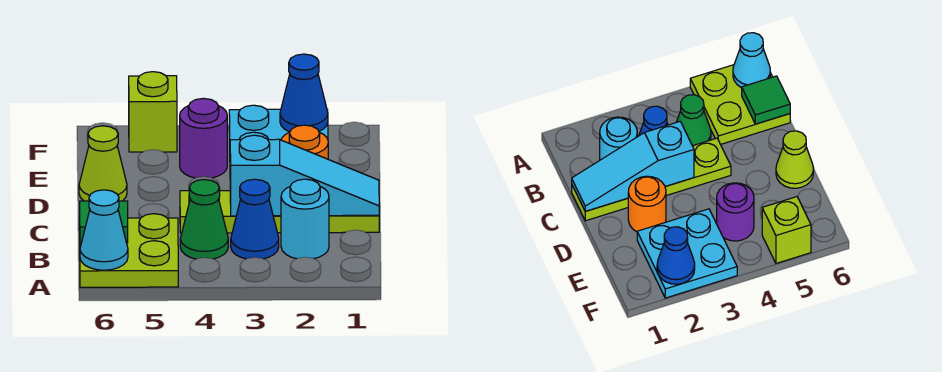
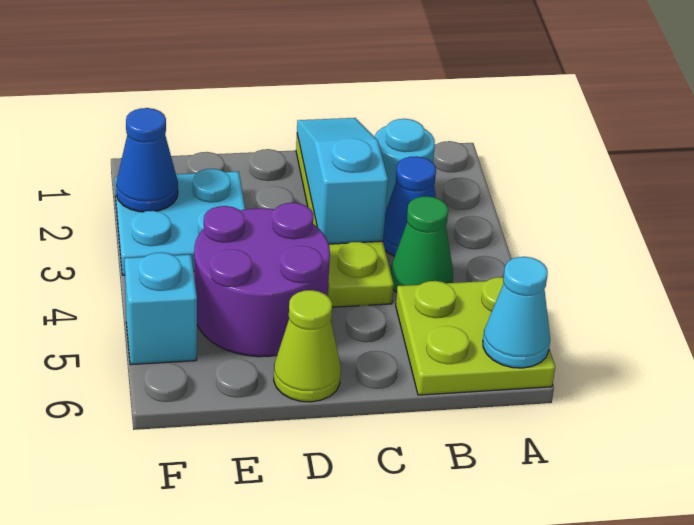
green tile B6 level 2 -> none
orange round brick D2 level 1 -> none
purple round brick E4 level 1 -> purple round brick D4:E5 level 1
lime brick F5 level 1 -> cyan brick F5 level 1

